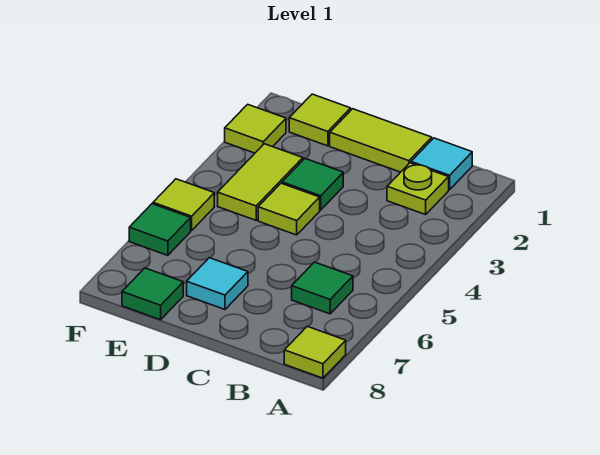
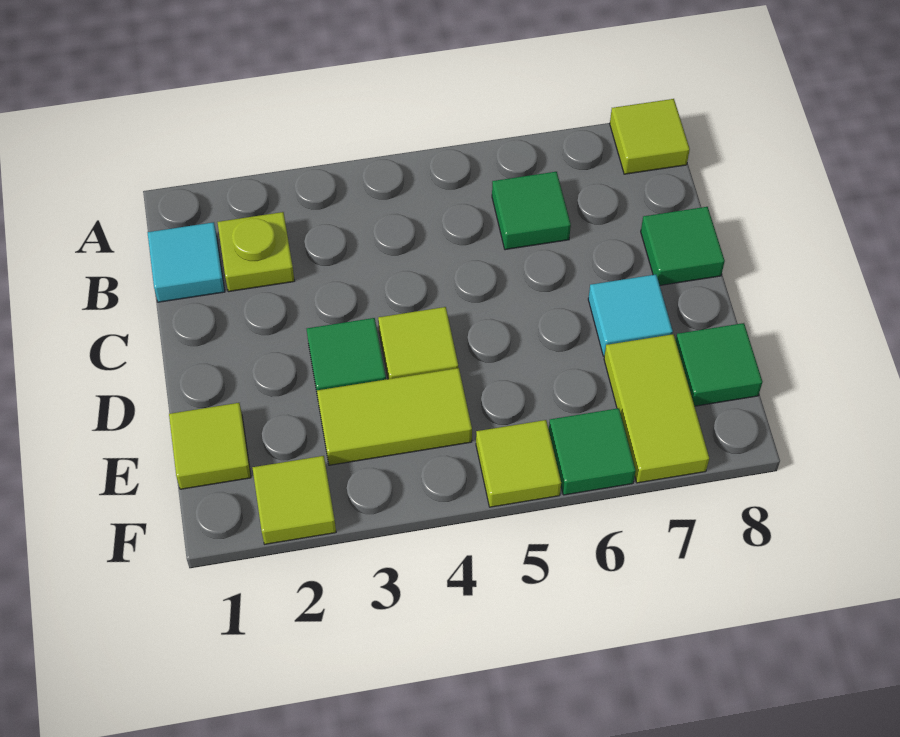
lime tile C1:D1 level 1 -> lime tile E7:F7 level 1
none -> green tile C8 level 1

